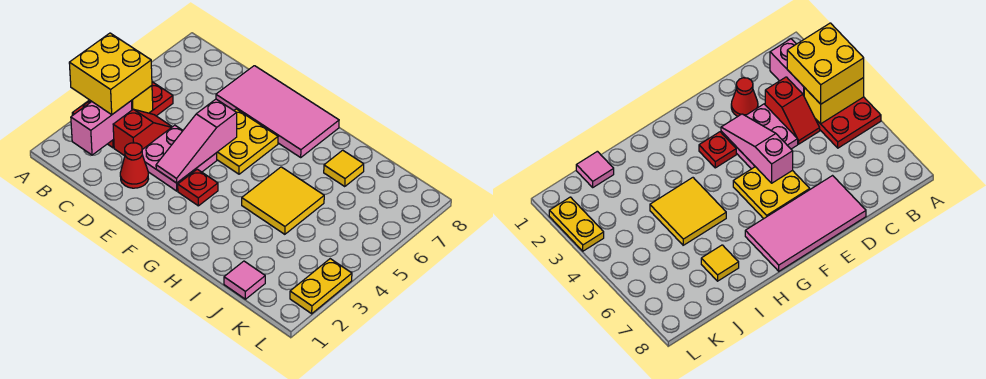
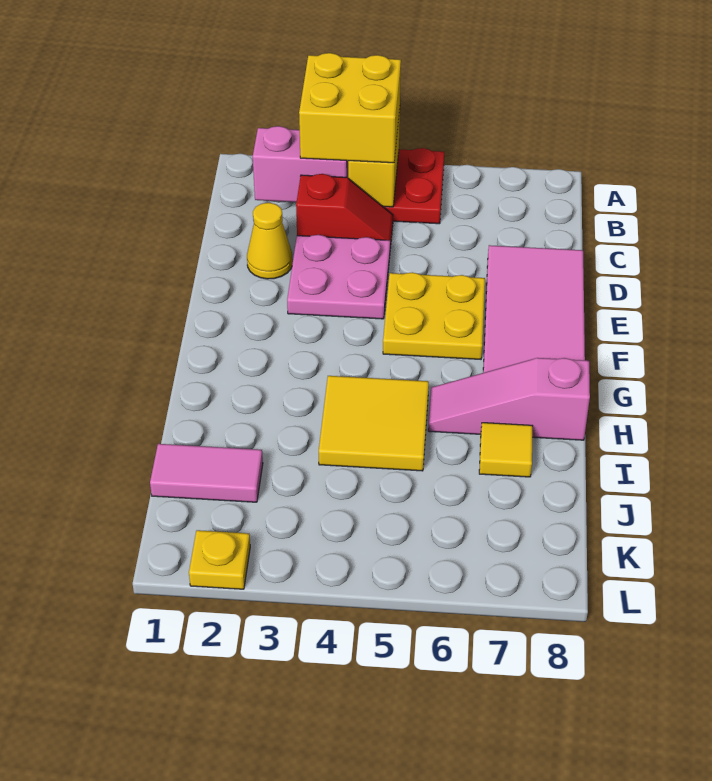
red cone D2 level 1 -> yellow cone D2 level 1
pink slope E3:E5 level 2 top 5 -> pink slope H6:H8 level 1 top 8
red plate F3 level 1 -> none
pink tile J1 level 1 -> pink tile J1:J2 level 1
yellow plate L2:L3 level 1 -> yellow plate L2 level 1

